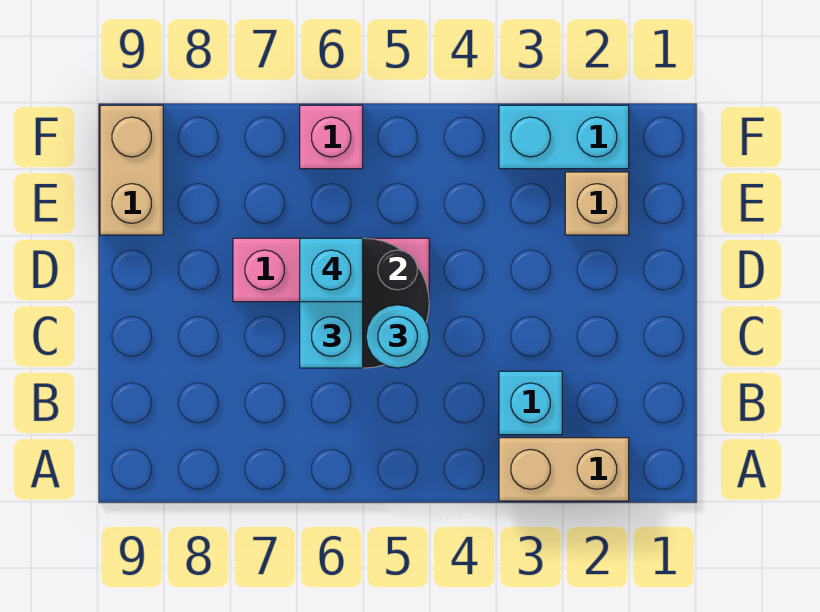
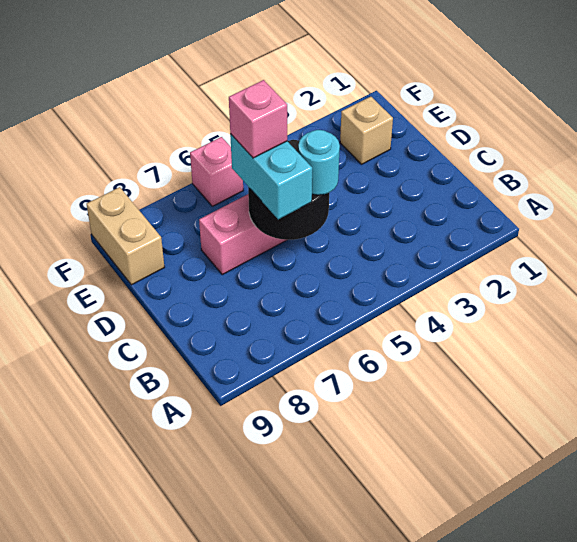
tan brick A2:A3 level 1 -> none
cyan brick B3 level 1 -> none
cyan brick D6 level 4 -> pink brick D6 level 4
cyan brick F2:F3 level 1 -> none

